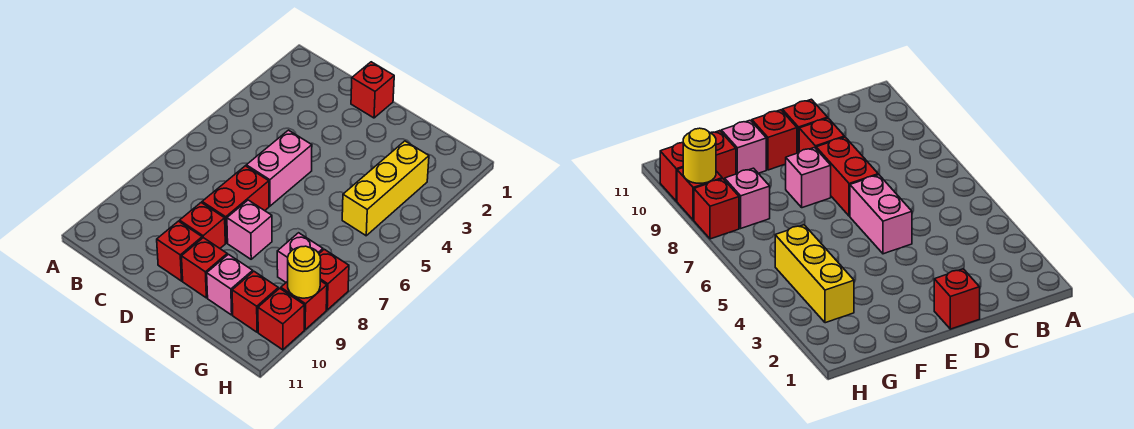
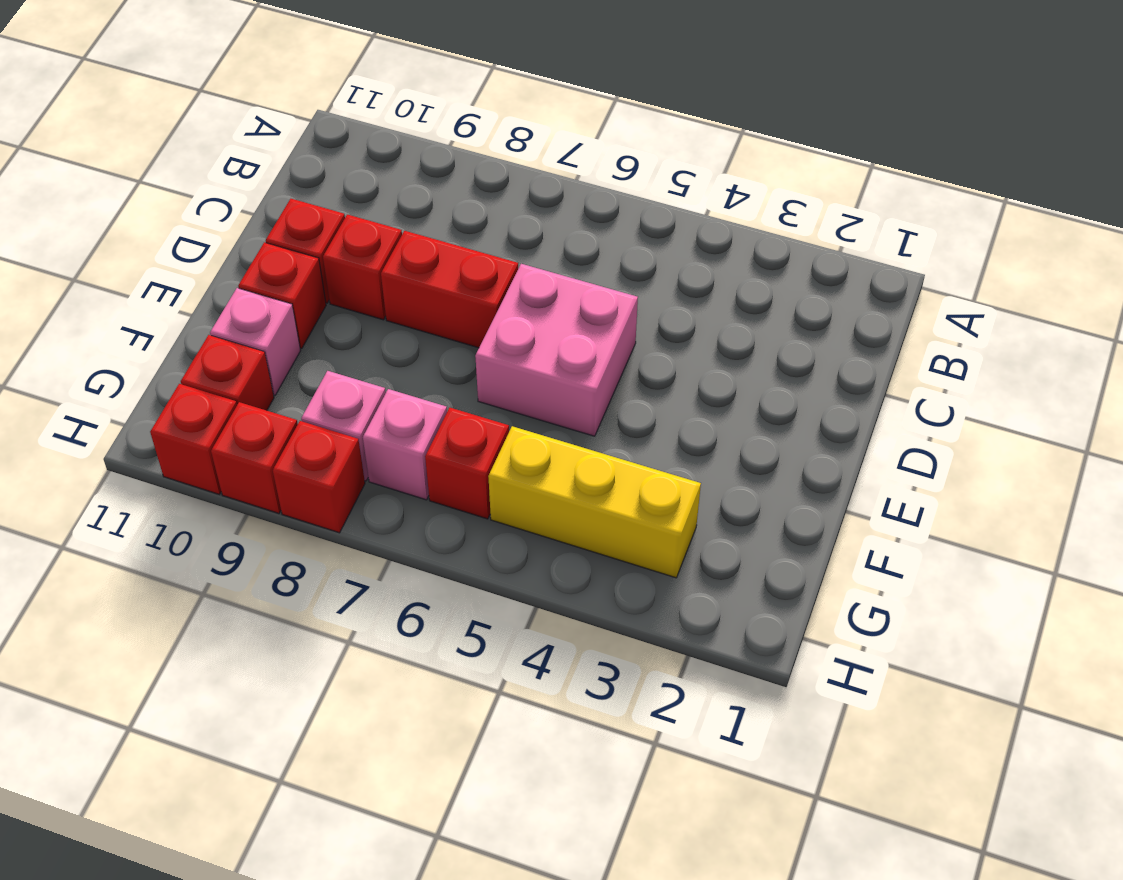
red brick D1 level 1 -> red brick G6 level 1
pink brick D5:D6 level 1 -> pink brick D5:E6 level 1
pink brick E8 level 1 -> pink brick G7 level 1
yellow round brick H9 level 2 -> none

